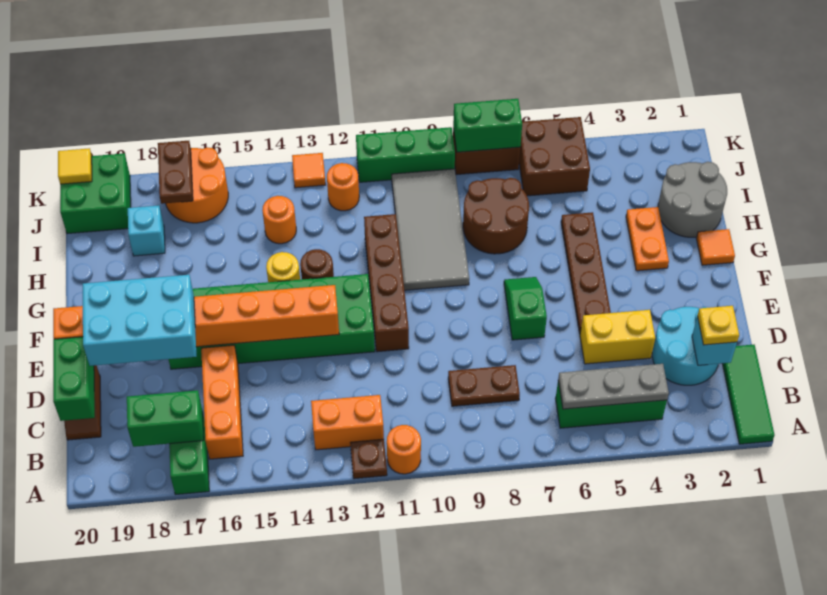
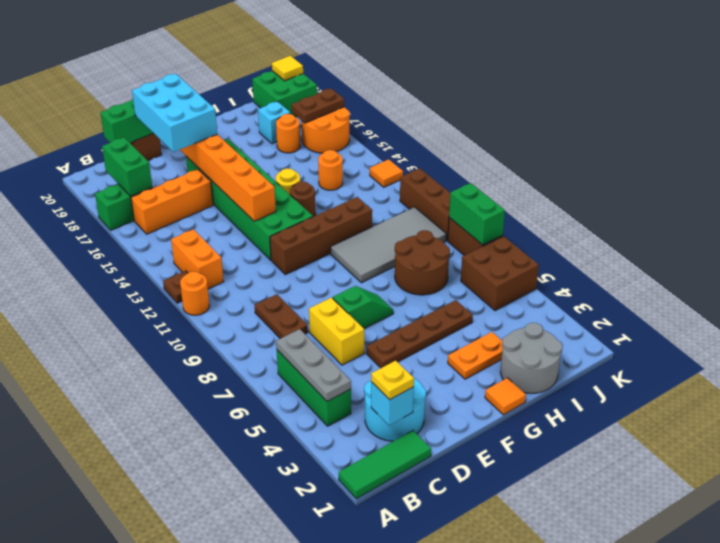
yellow brick D4:D5 level 1 -> yellow brick D6:D7 level 1
orange round brick J12 level 1 -> orange round brick I17 level 1
green brick K9:K11 level 1 -> brown brick K9:K11 level 1

